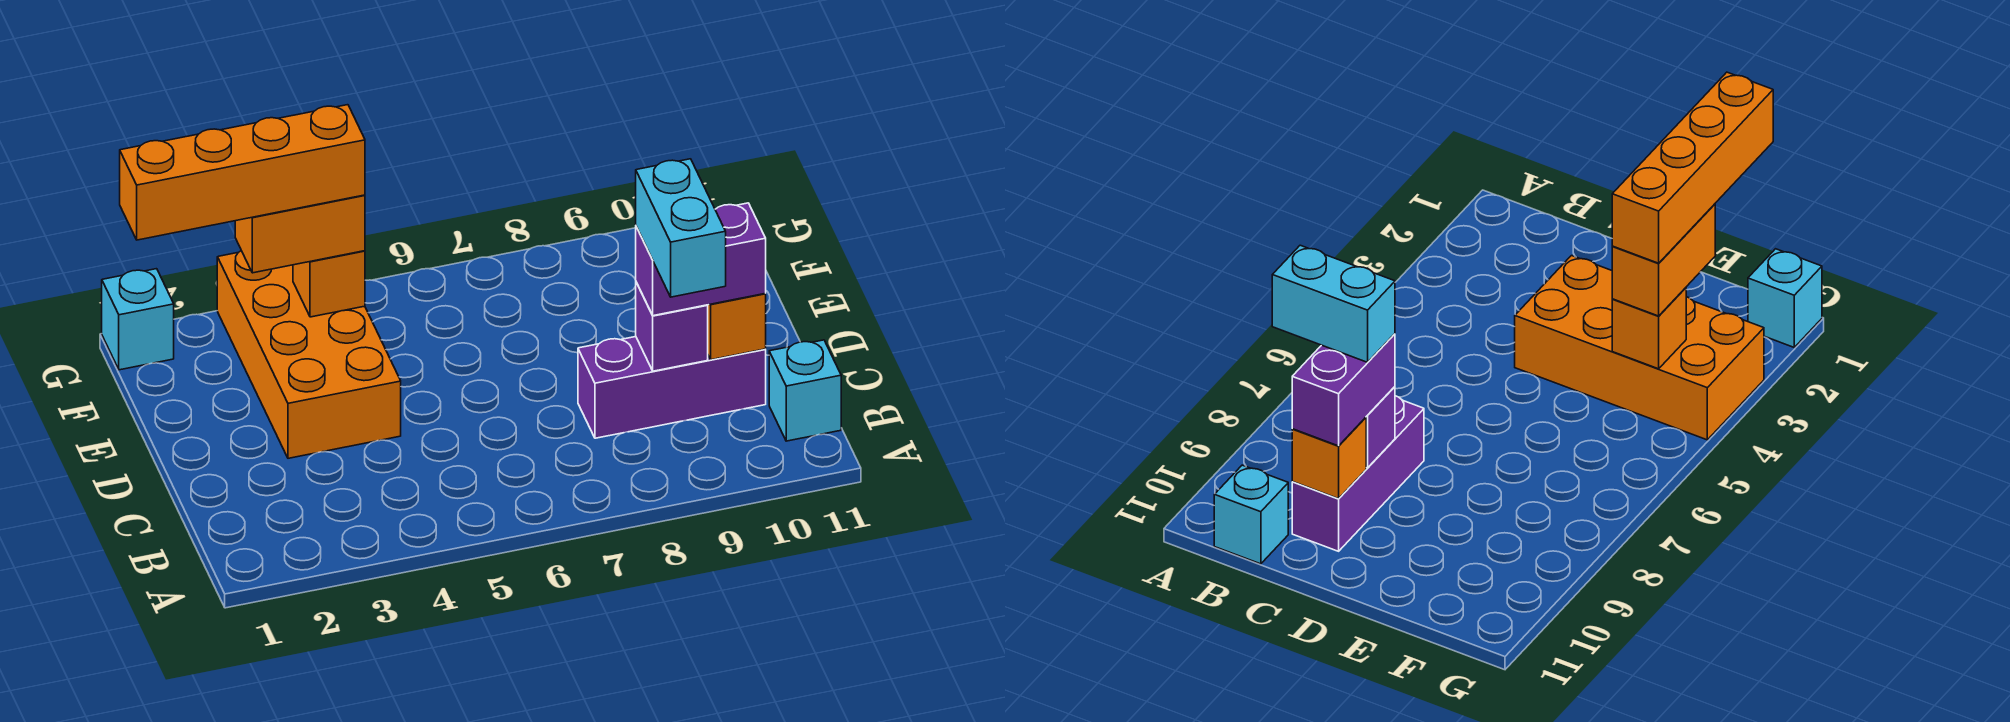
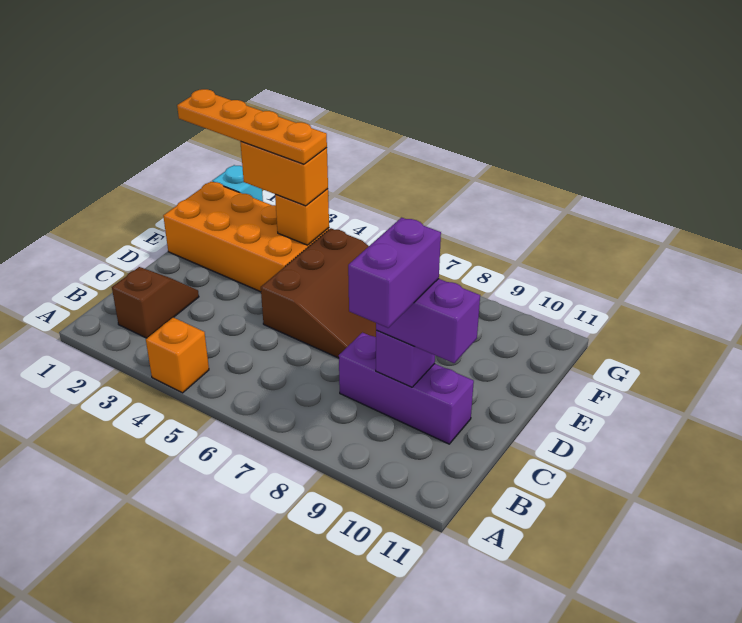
none -> brown slope B2:C2 level 1 top B
cyan brick B9:C9 level 4 -> purple brick B9:C9 level 4
cyan brick B11 level 1 -> none
orange brick C10 level 2 -> orange brick A4 level 1
orange brick D3:G4 level 1 -> orange brick E1:F4 level 1
none -> brown slope D5:F7 level 1 top 5
orange brick F1:F4 level 4 -> orange plate F1:F4 level 4

